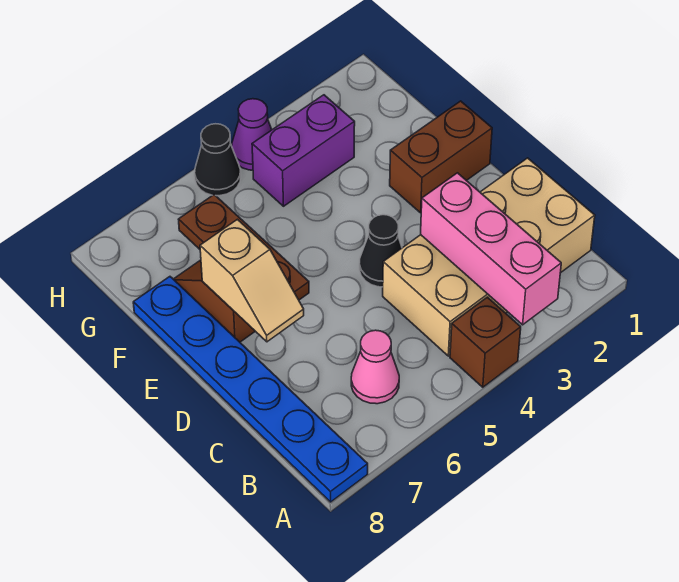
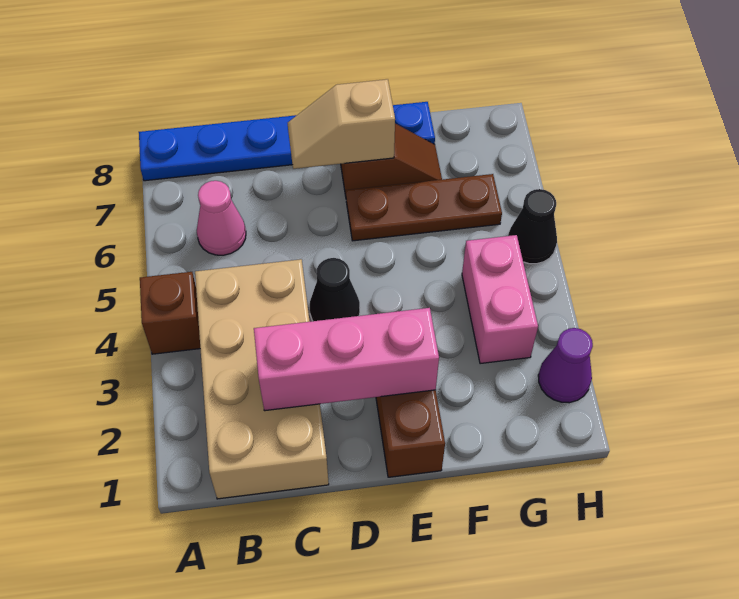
pink brick A3:C3 level 2 -> pink brick C2:E2 level 2
purple brick G3:G4 level 1 -> pink brick G3:G4 level 1
purple cone H4 level 1 -> purple cone H2 level 1

